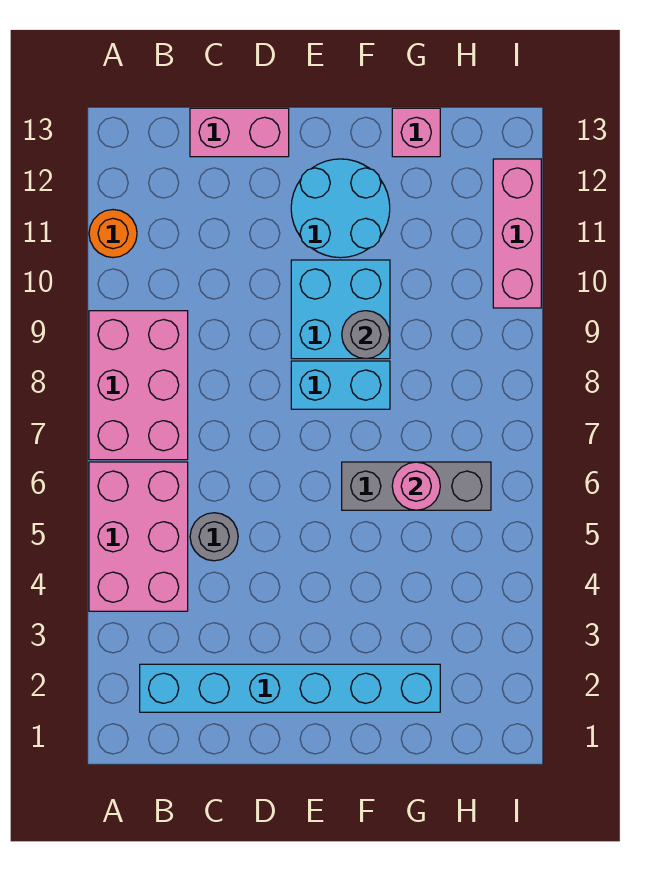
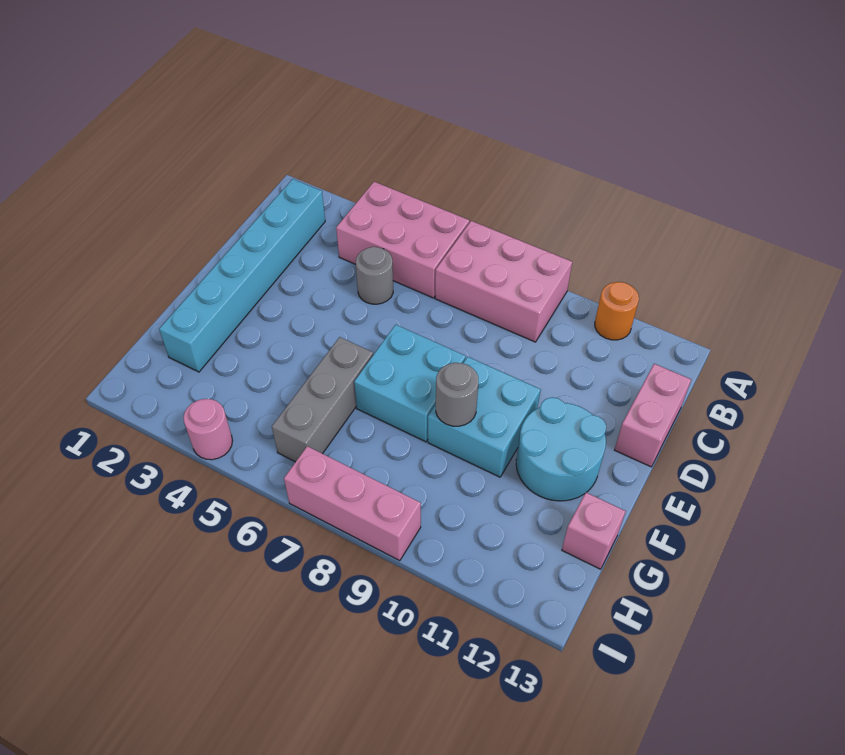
cyan brick E8:F8 level 1 -> cyan brick E7:F8 level 1
pink round brick G6 level 2 -> pink round brick I4 level 1
pink brick I10:I12 level 1 -> pink brick I7:I9 level 1

